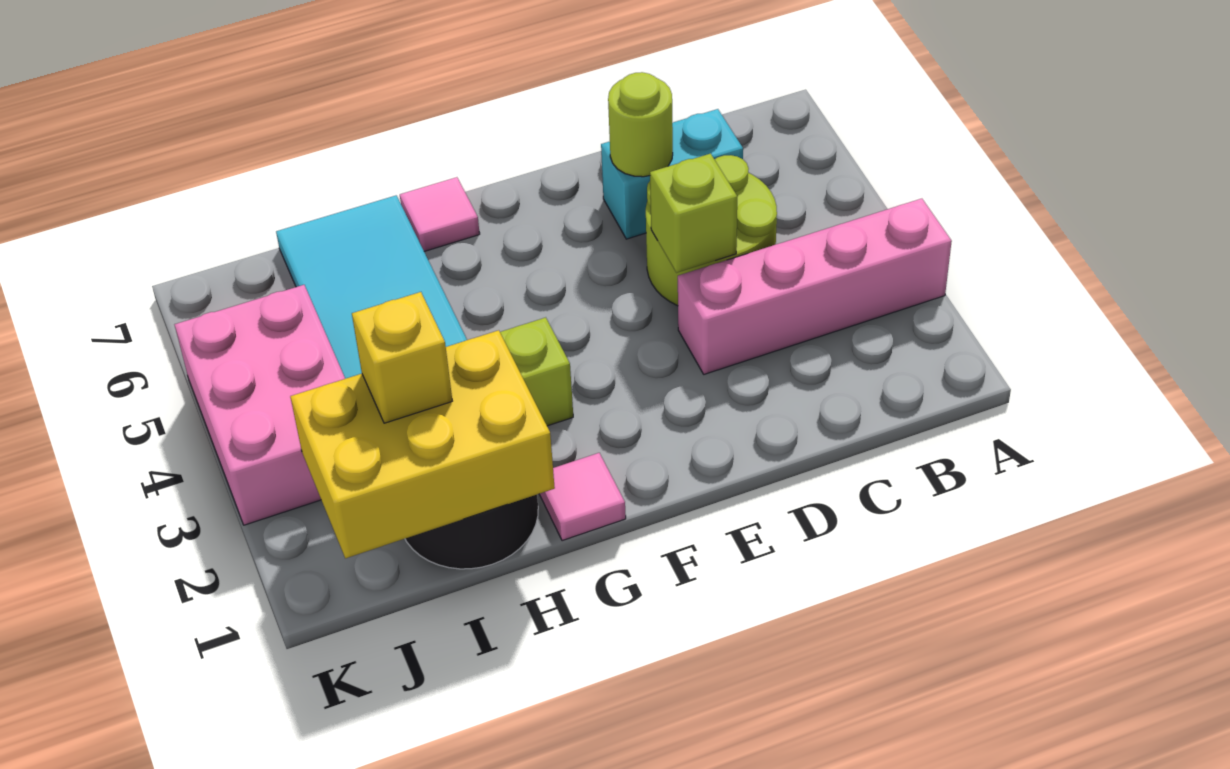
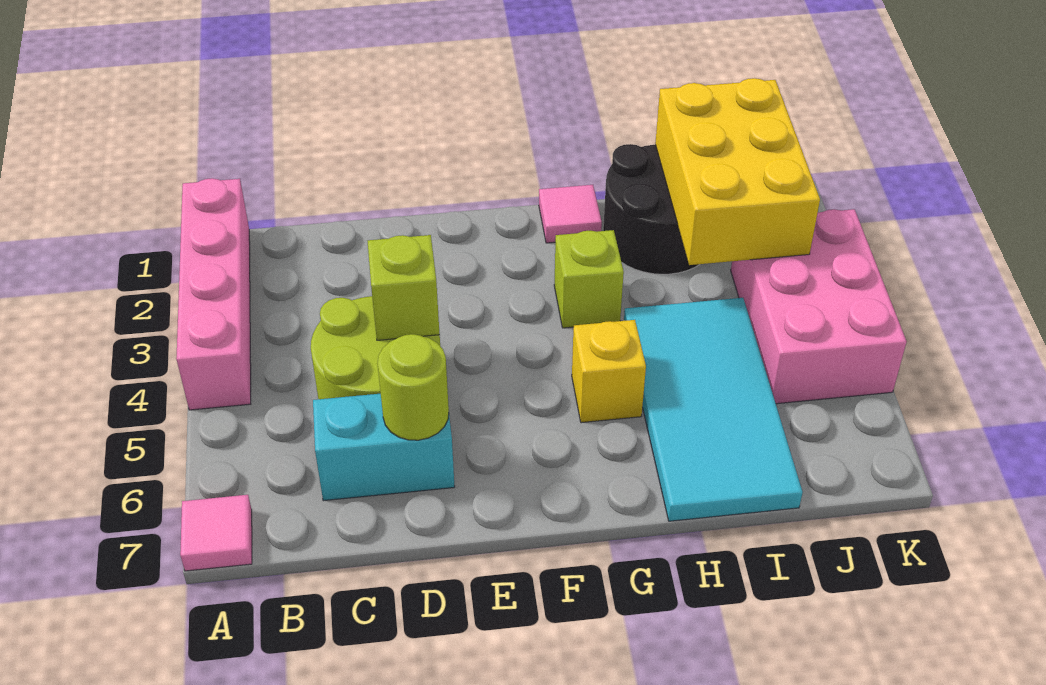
pink brick A3:D3 level 1 -> pink brick A1:A4 level 1
pink tile G7 level 1 -> pink tile A7 level 1
yellow brick H1:J2 level 2 -> yellow brick I1:J3 level 2
yellow brick I2 level 3 -> yellow brick G5 level 1

